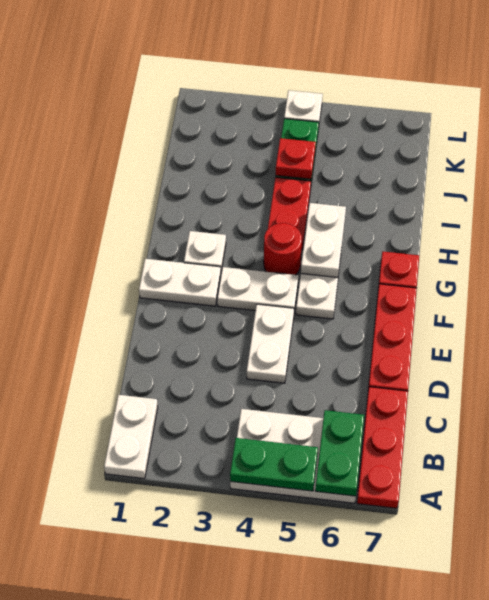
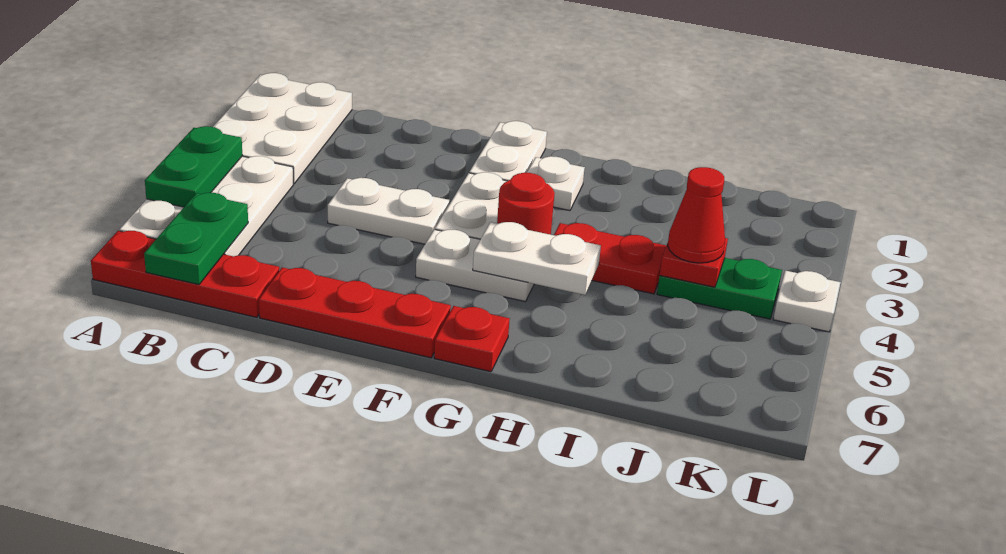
white plate A1:B1 level 1 -> white plate A1:B3 level 1
green plate A6:B6 level 2 -> green plate B6:B7 level 2
none -> red cone J4 level 3

